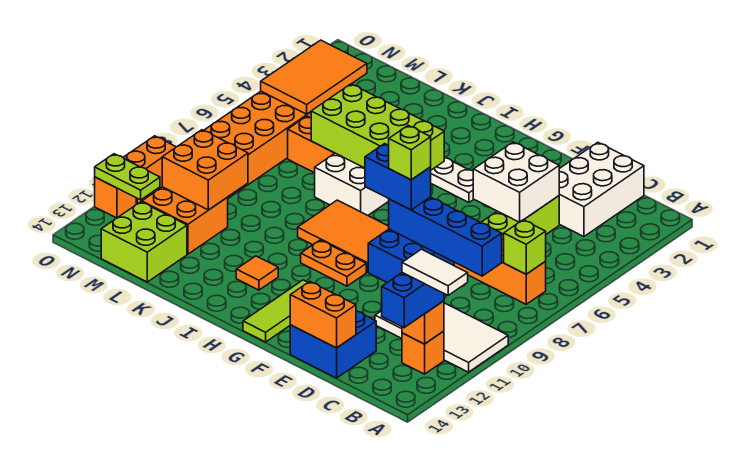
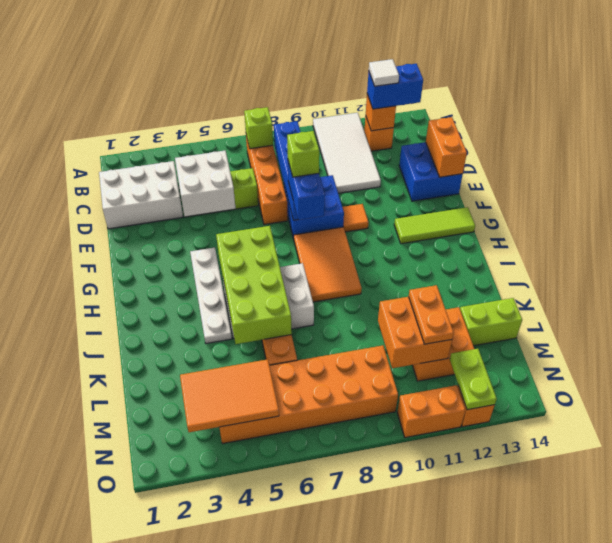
white tile A12:B12 level 4 -> white tile B12 level 4
orange plate G10:H10 level 1 -> orange plate L11:M11 level 3
orange tile I12 level 1 -> orange tile F10 level 1
lime brick L13:M14 level 1 -> lime brick L13:L14 level 1

